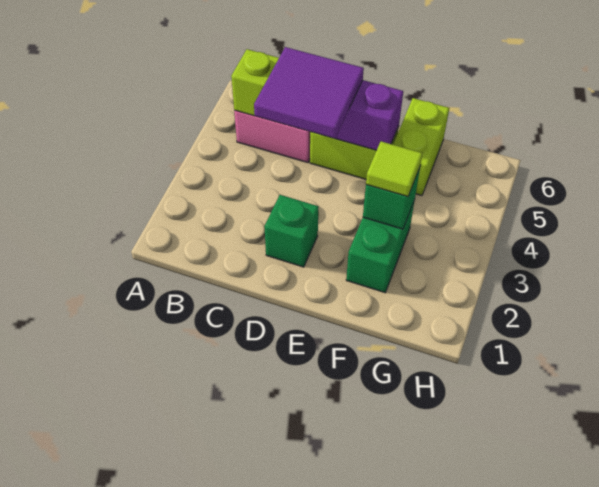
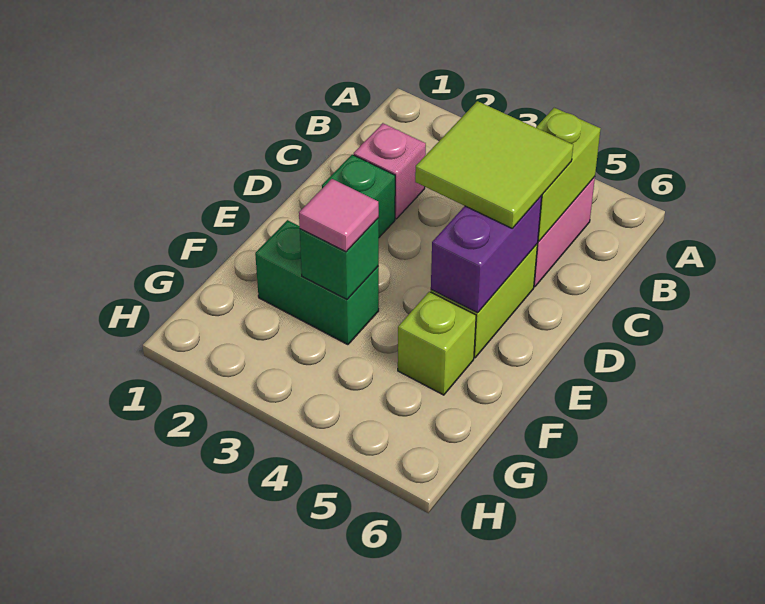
none -> pink brick C2 level 1
purple tile C4:D5 level 3 -> lime tile C4:D5 level 3
lime tile F3 level 3 -> pink tile F3 level 3
lime brick F5:F6 level 1 -> lime brick F5 level 1

